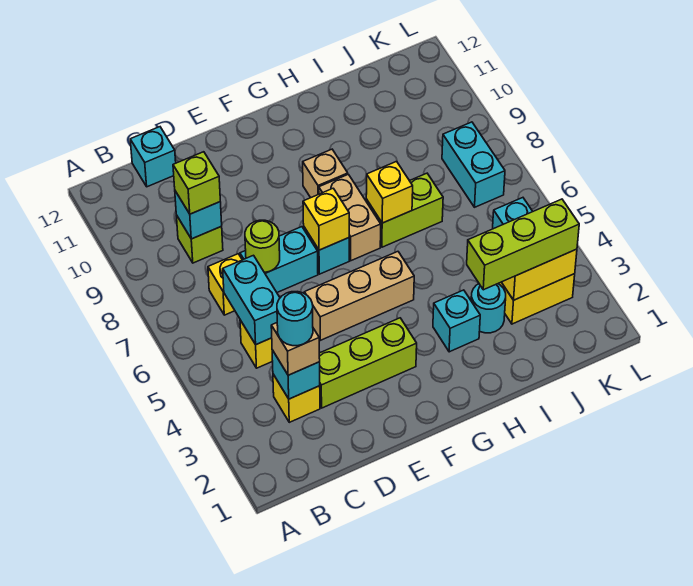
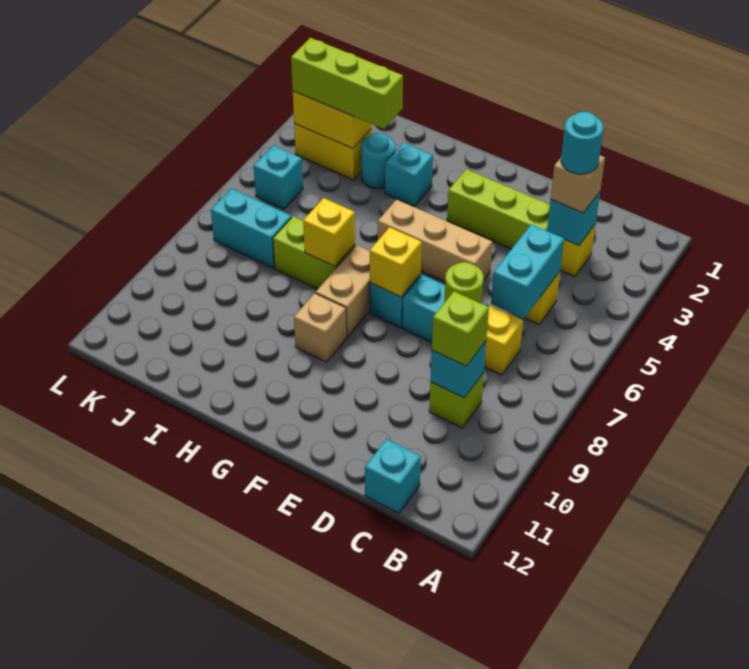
cyan brick K7:K8 level 1 -> cyan brick J7:K7 level 1

